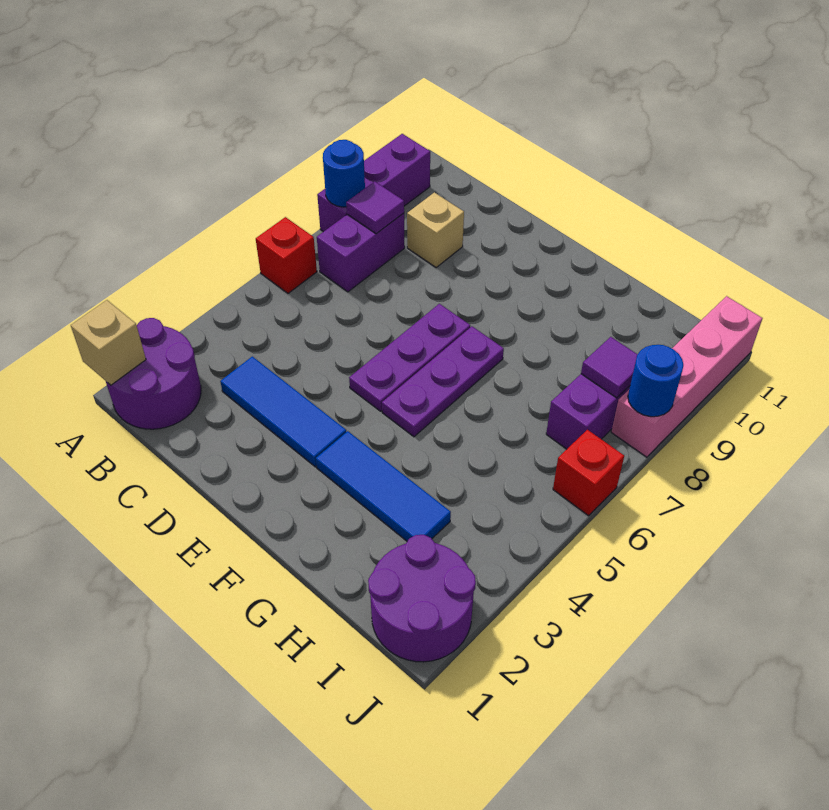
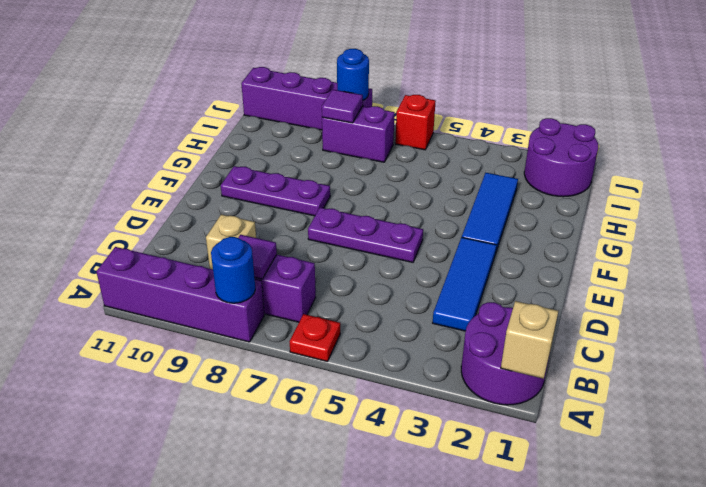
red brick A6 level 1 -> red plate A6 level 1
purple brick A8:A10 level 1 -> purple brick A8:A11 level 1
purple plate F5:F7 level 1 -> purple plate F8:F10 level 1
pink brick J8:J11 level 1 -> purple brick J8:J11 level 1

